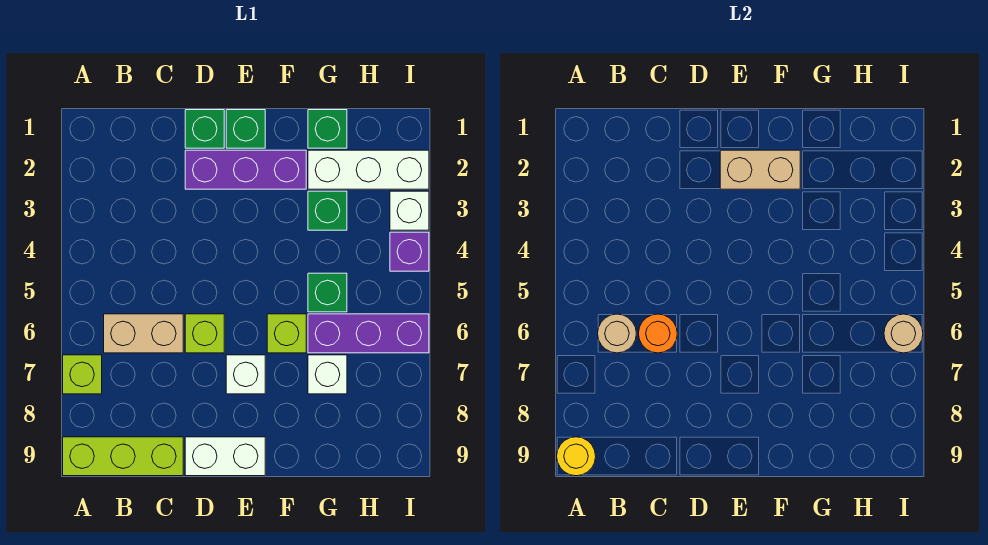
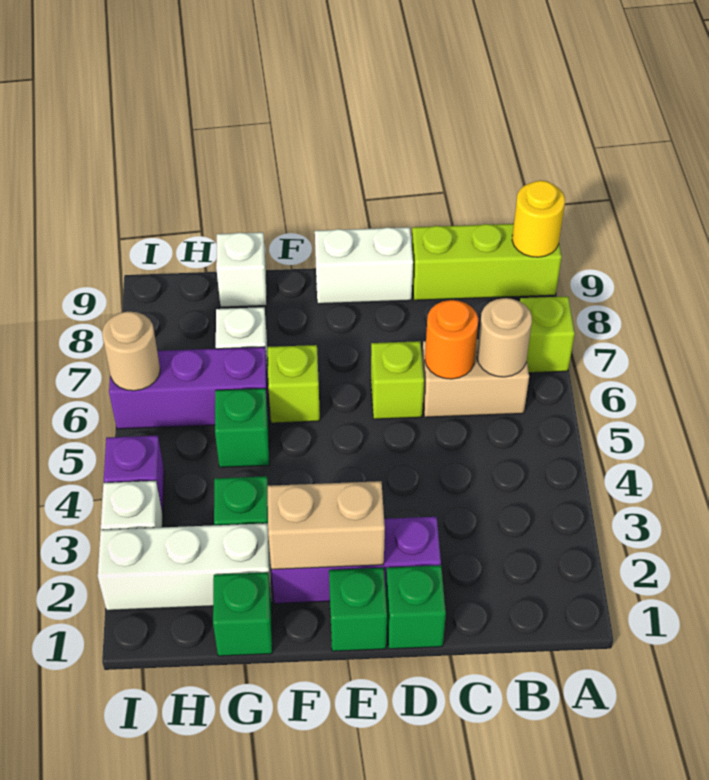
white brick E7 level 1 -> white brick G9 level 1

